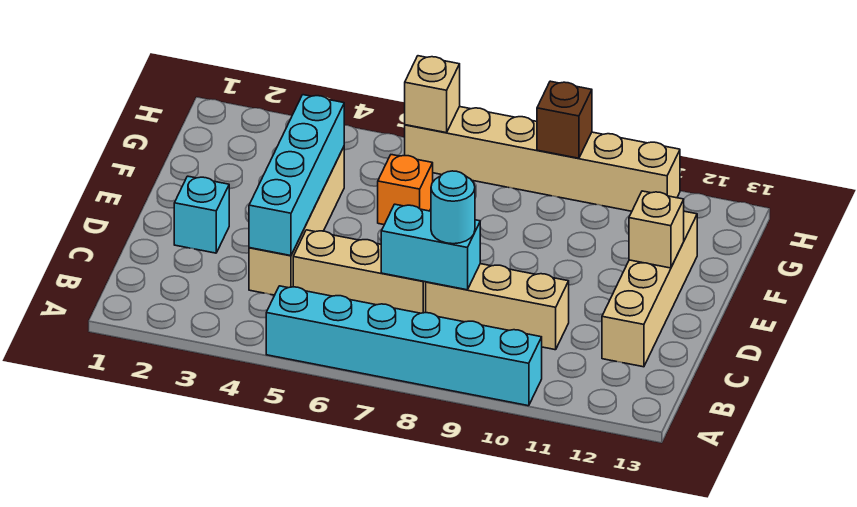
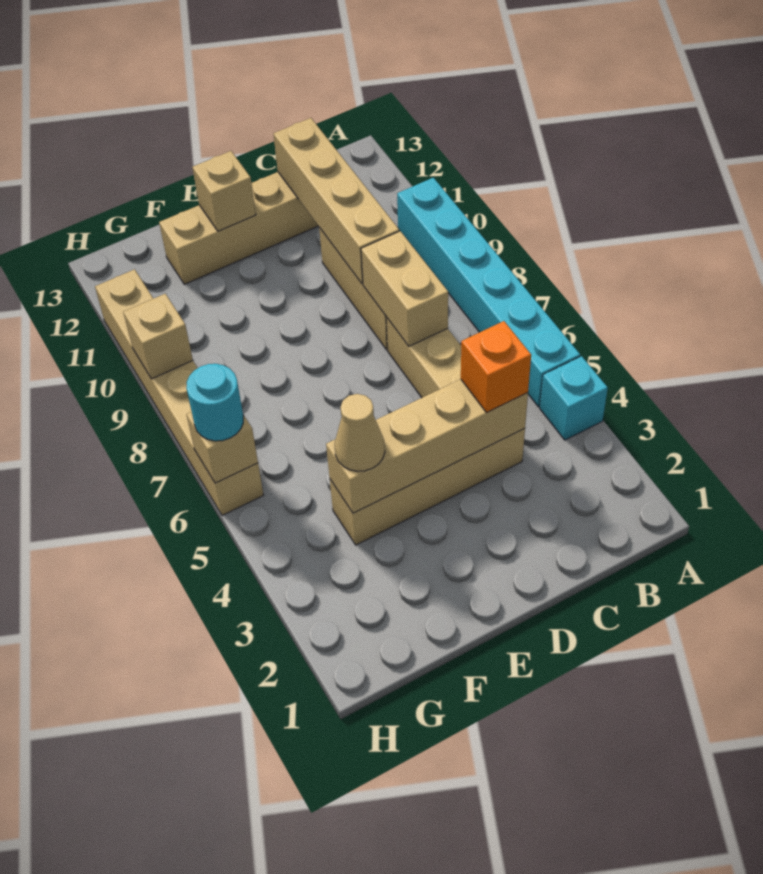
cyan brick C4:F4 level 2 -> tan brick C4:F4 level 2
cyan brick C7:C8 level 2 -> tan brick C7:C8 level 2
cyan round brick C8 level 3 -> cyan round brick H6 level 3
none -> tan brick C9:C12 level 2
cyan brick D2 level 1 -> cyan brick A4 level 1
none -> tan cone F4 level 3
orange brick F6 level 1 -> orange brick C4 level 3
brown brick H9 level 2 -> tan brick H9 level 2

